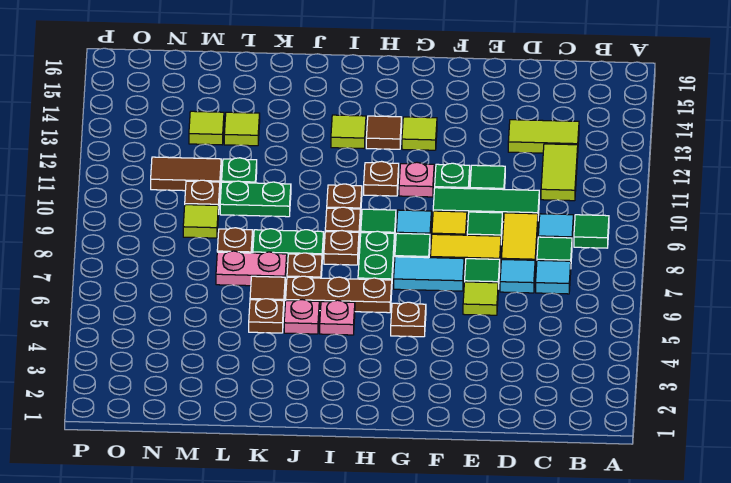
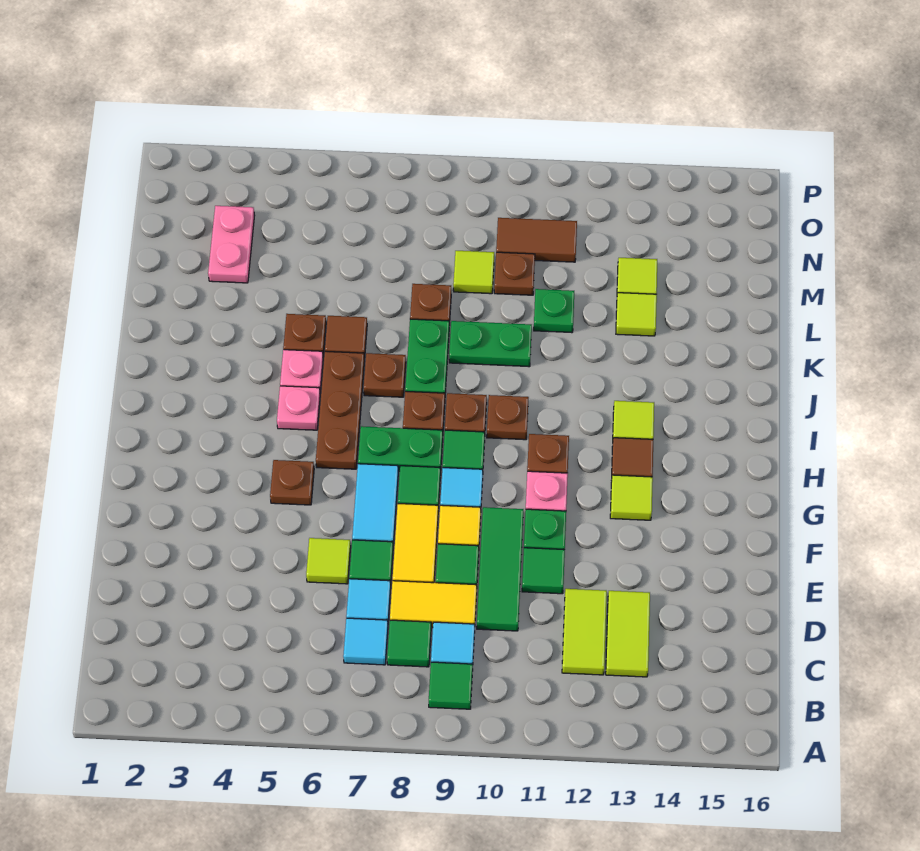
lime tile C11:C12 level 1 -> lime tile C12:D12 level 1
pink plate K7:L7 level 1 -> pink plate M3:N3 level 1
green plate K10:L10 level 1 -> green plate K9:K10 level 1
brown tile M11:N11 level 1 -> brown tile N10:N11 level 1

